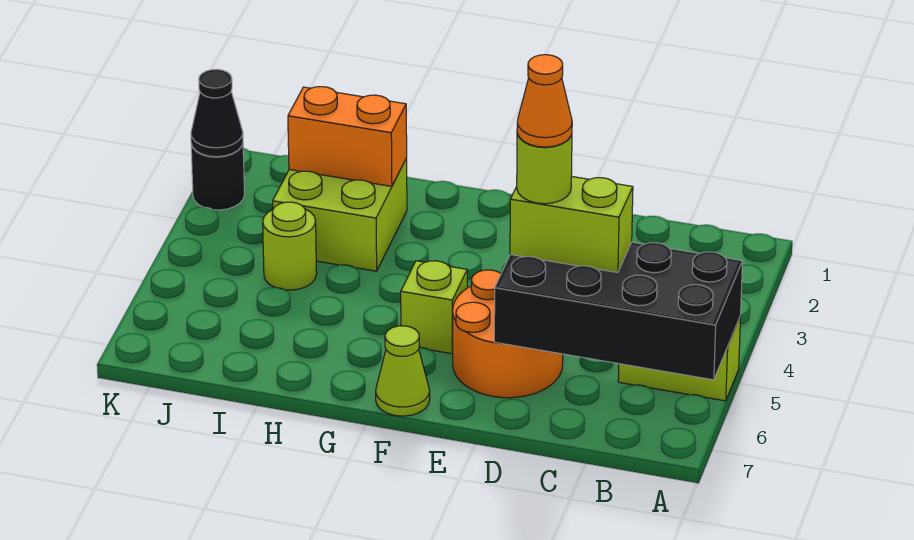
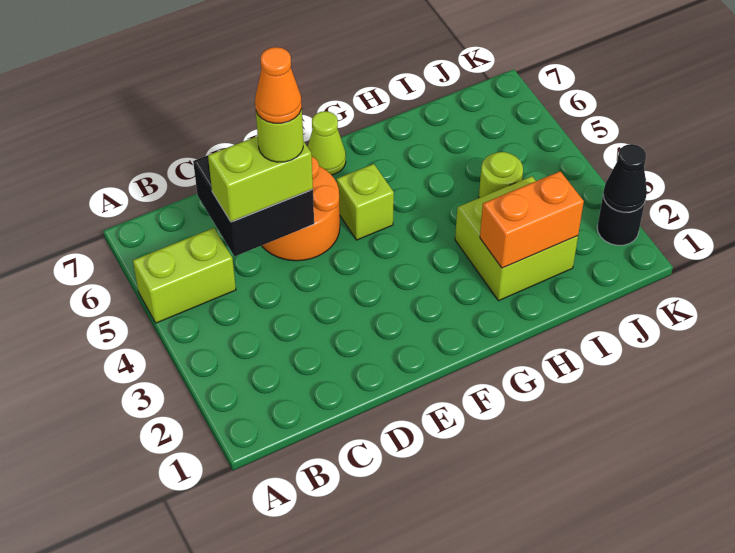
black brick A5:D6 level 2 -> black brick C5:D6 level 2

